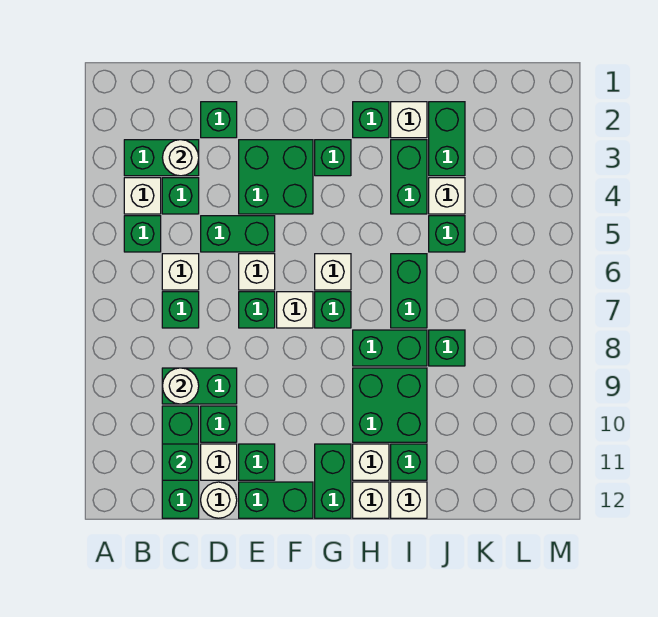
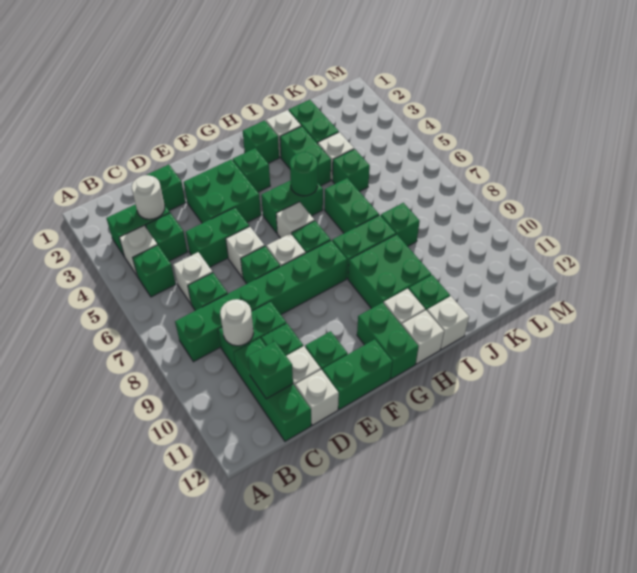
none -> green brick B8:G8 level 1
white round brick D12 level 1 -> white brick D12 level 1
none -> green brick G5:H5 level 1
none -> green round brick H5 level 2

